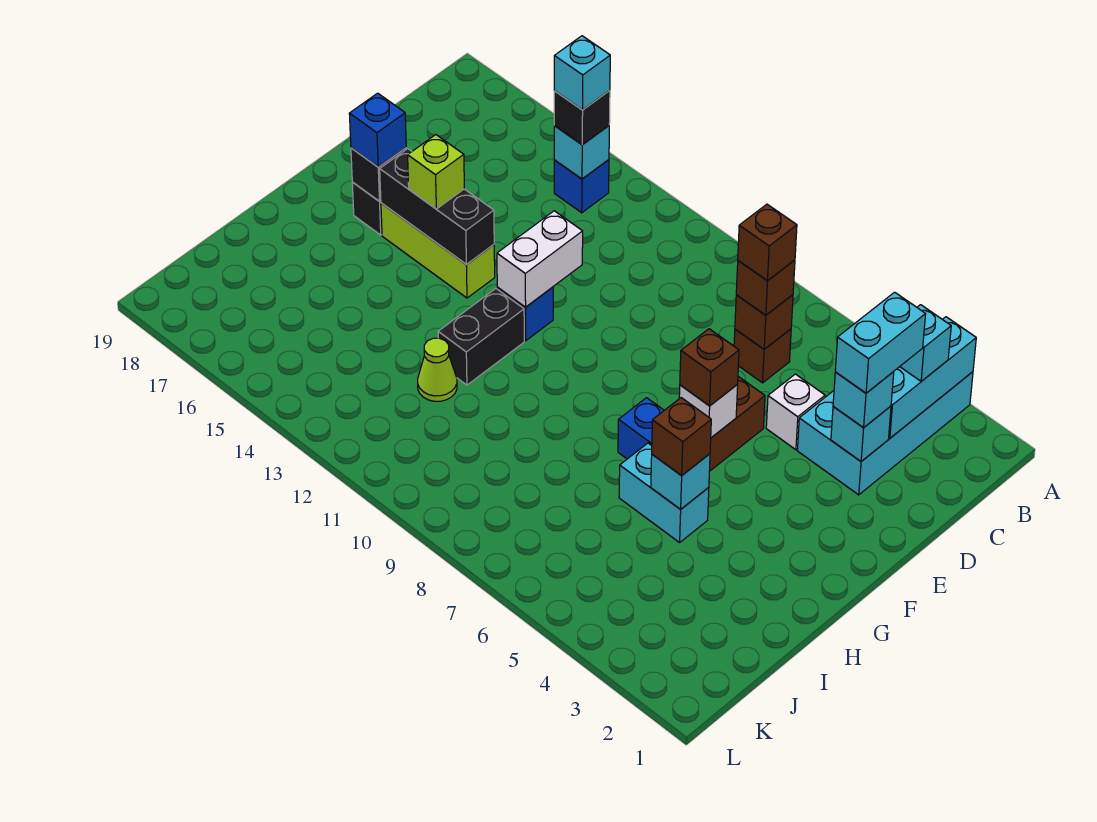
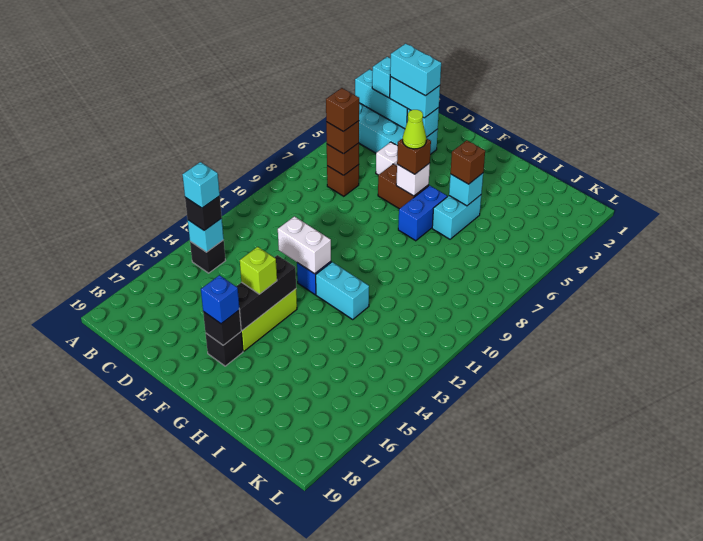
blue brick B14 level 1 -> black brick B14 level 1
cyan brick D3 level 3 -> cyan brick C3:D3 level 3
black brick G12:H12 level 1 -> cyan brick G12:H12 level 1
lime cone I12 level 1 -> lime cone F6 level 4

